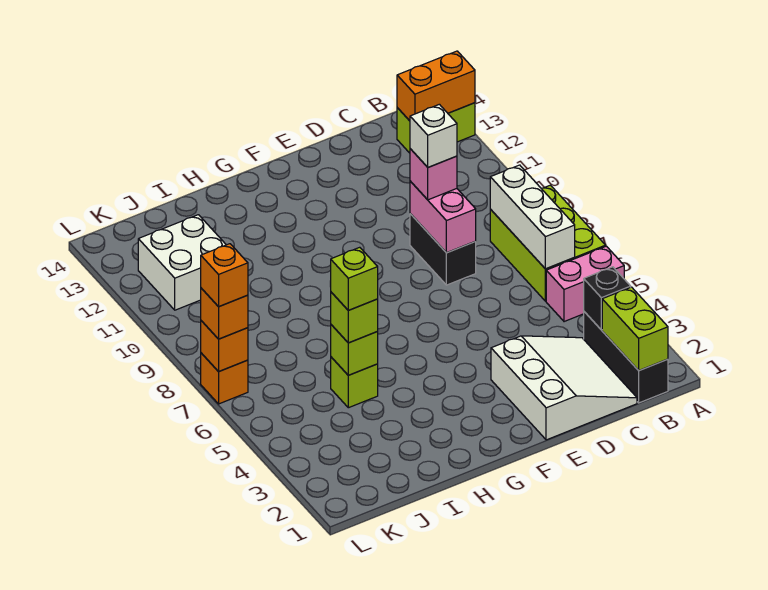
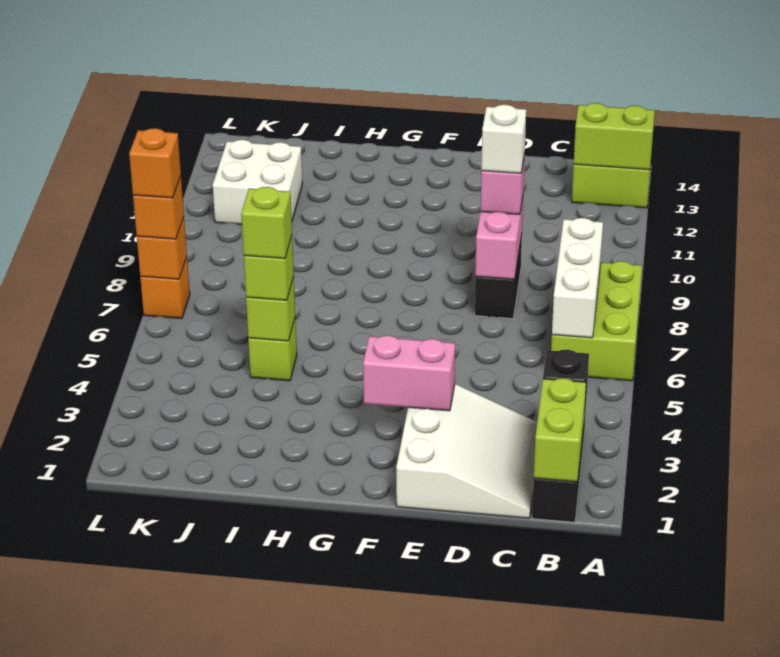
pink brick A5:B5 level 1 -> pink brick E3:F3 level 2
orange brick A13:B13 level 2 -> lime brick A13:B13 level 2

